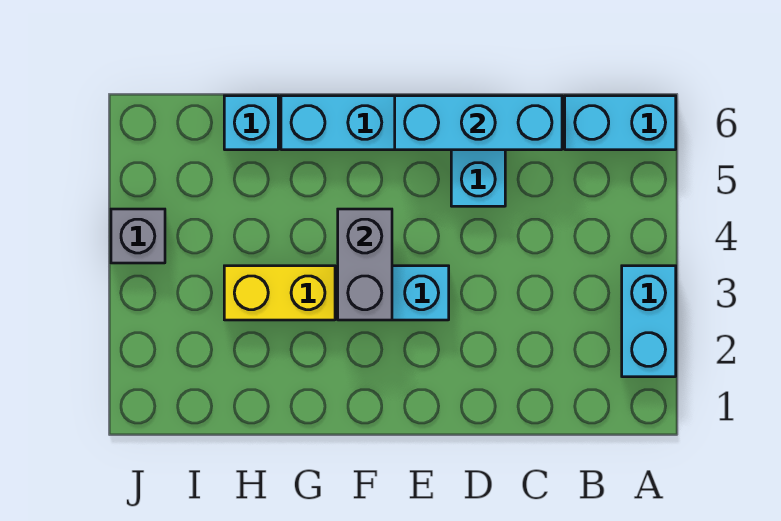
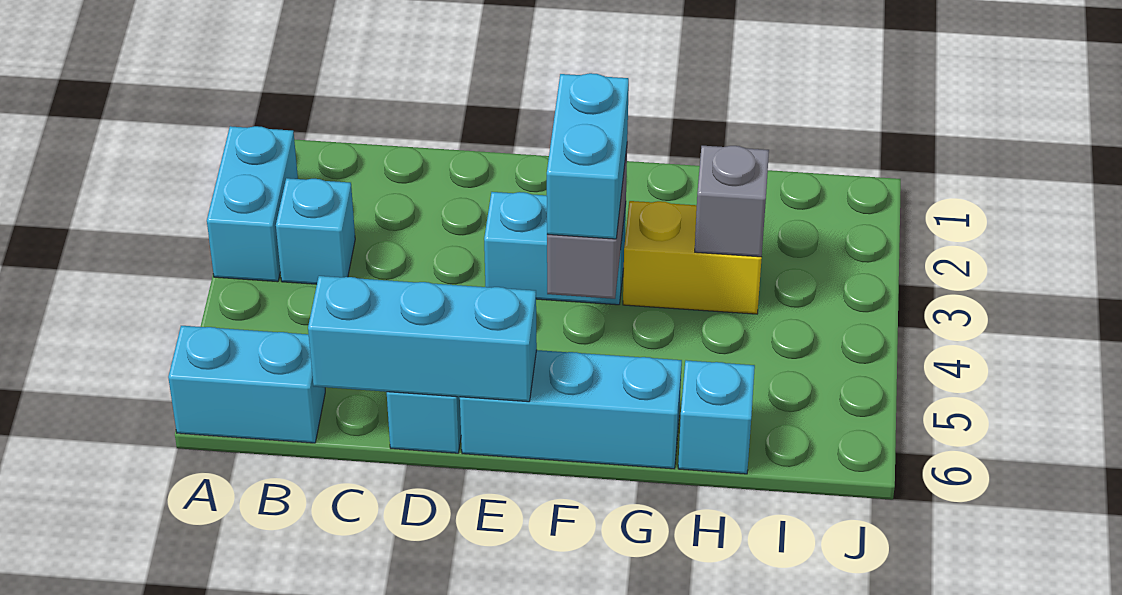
none -> cyan brick B3 level 1
none -> cyan brick F3:F4 level 3
grey brick J4 level 1 -> grey brick H3 level 2

